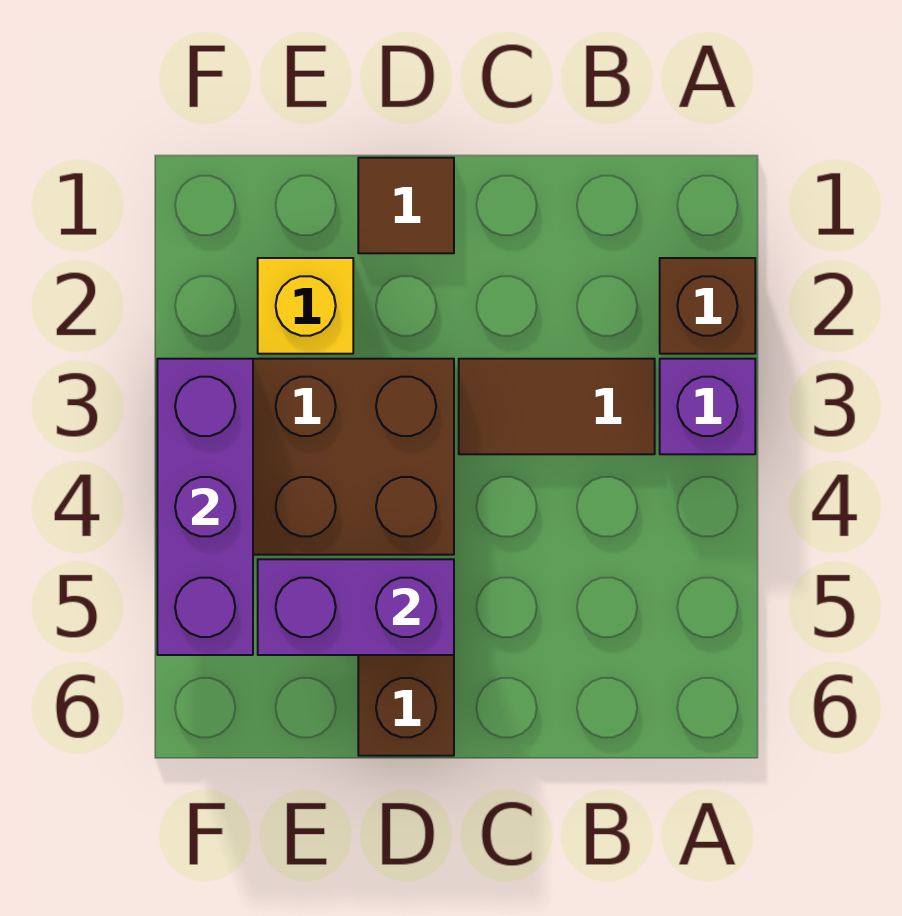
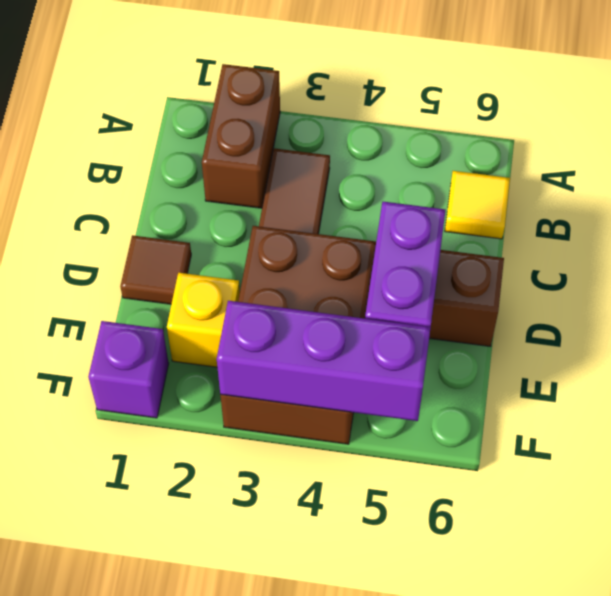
brown brick A2 level 1 -> brown brick A2:B2 level 1
purple brick A3 level 1 -> purple brick F1 level 1
none -> yellow tile B6 level 1

